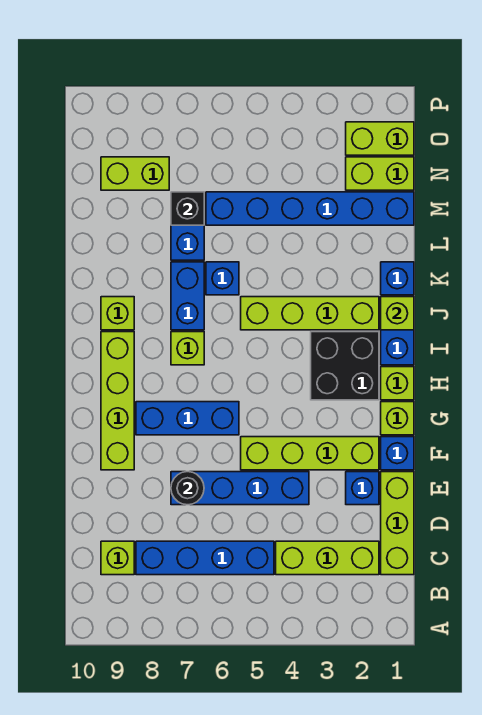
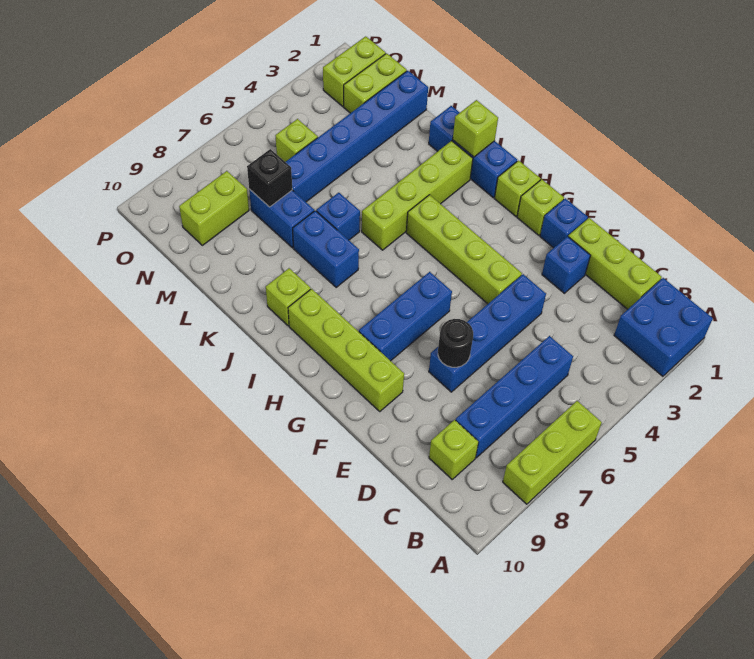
none -> blue brick A1:B2 level 1
lime brick C2:C4 level 1 -> lime brick A6:A8 level 1
lime brick F2:F5 level 1 -> lime brick F4:I4 level 1
black brick H2:I3 level 1 -> none
lime brick I7 level 1 -> lime brick N5 level 1

